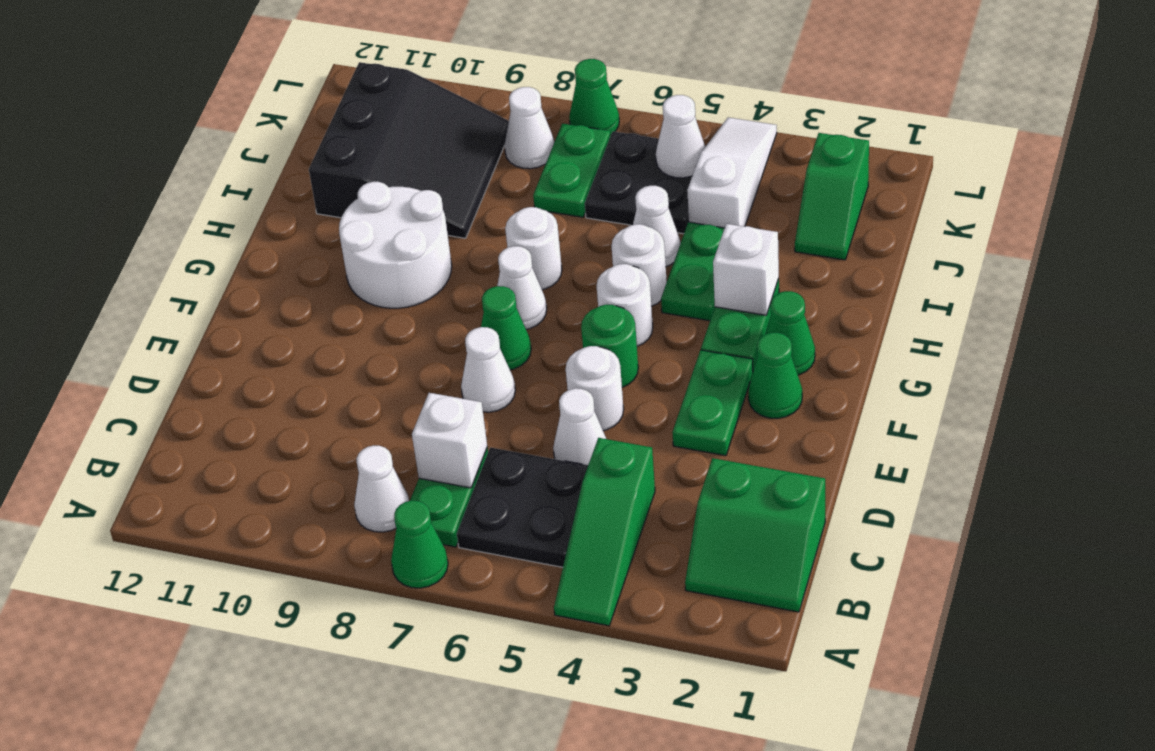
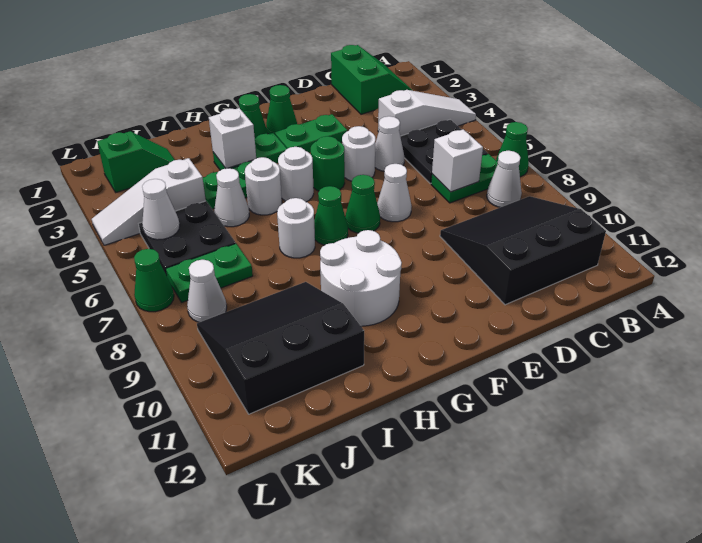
green slope A4:C4 level 1 top C -> white slope A4:C4 level 1 top C
none -> black slope B9:D11 level 1 top 11
white cone G7 level 1 -> green cone G7 level 1

